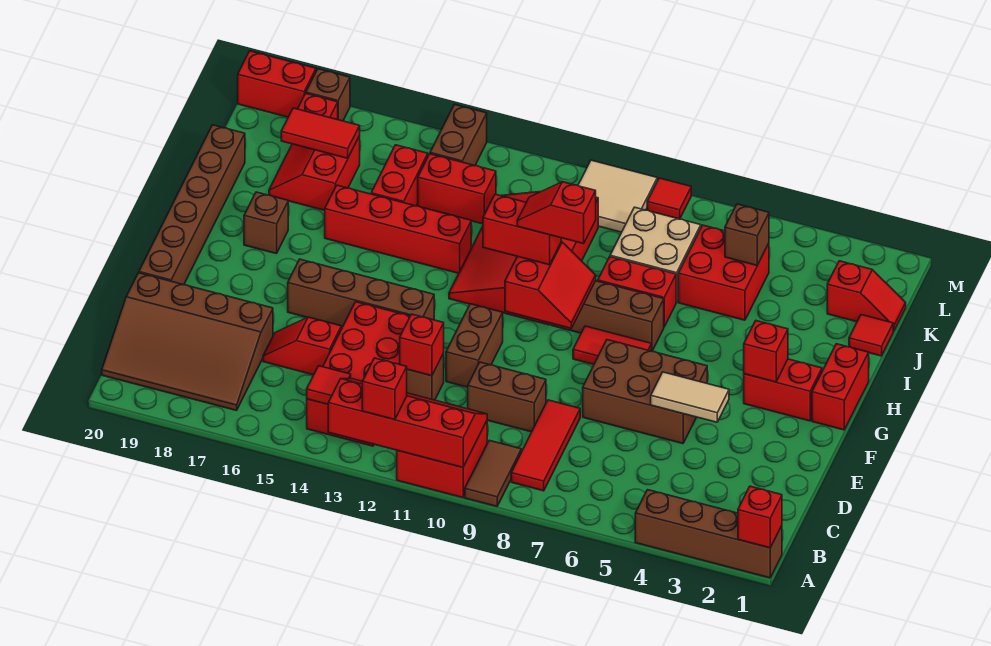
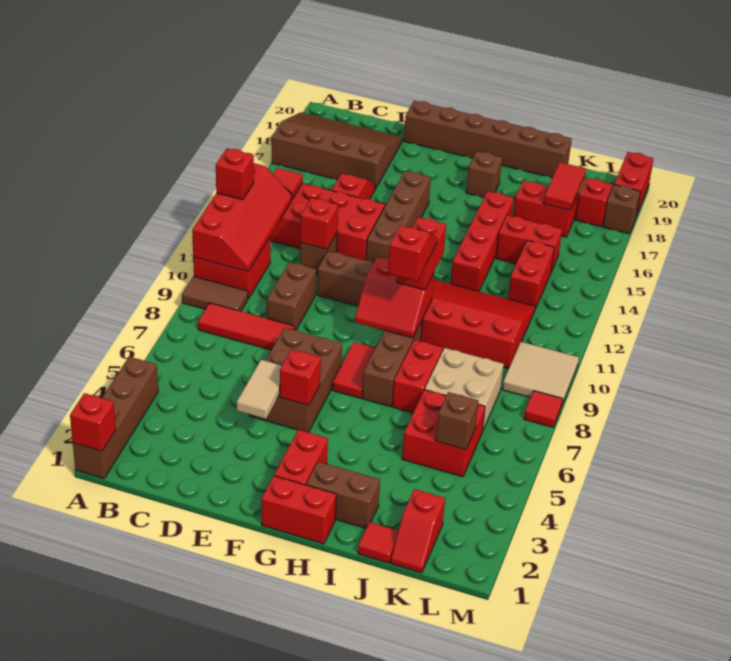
brown slope B17:D20 level 1 top D -> brown slope A17:D19 level 1 top 17
red brick G3 level 2 -> red brick F5 level 2
brown brick L14:M14 level 1 -> brown brick H2:I2 level 1

